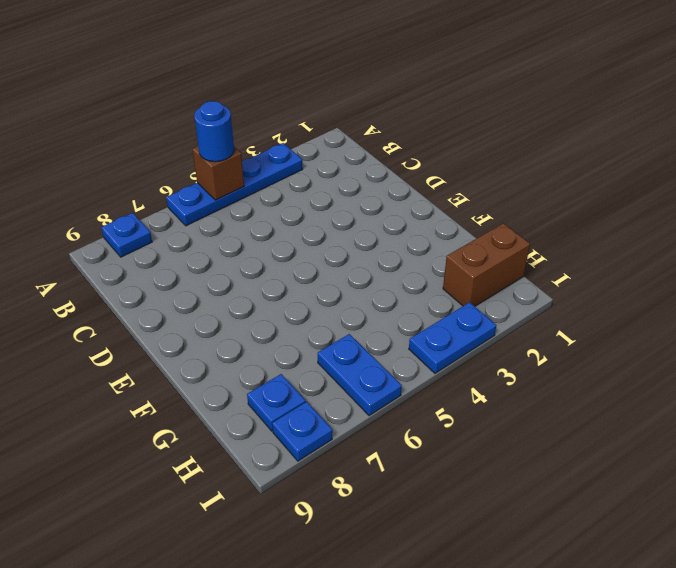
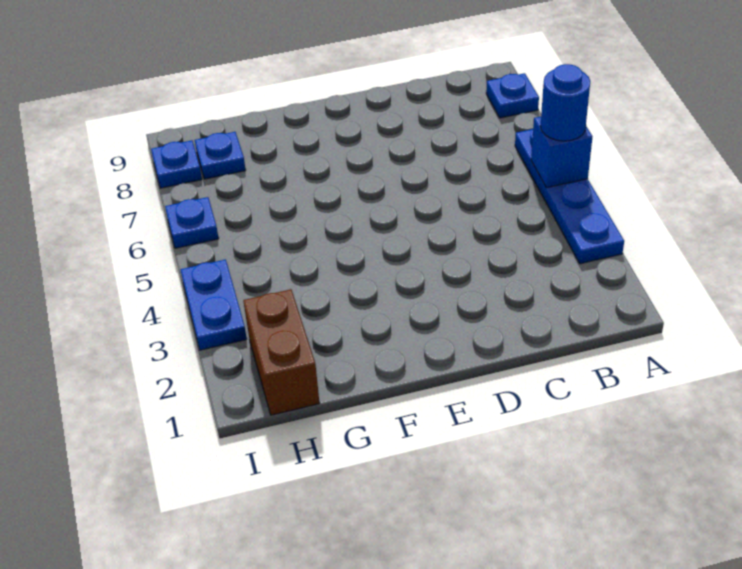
brown brick A5 level 2 -> blue brick A5 level 2
blue plate H6:I6 level 1 -> blue plate I6 level 1

